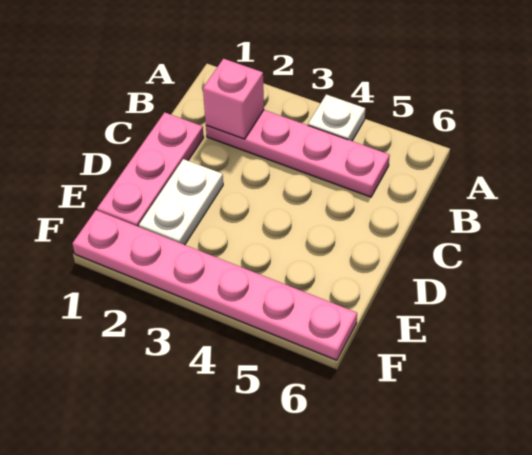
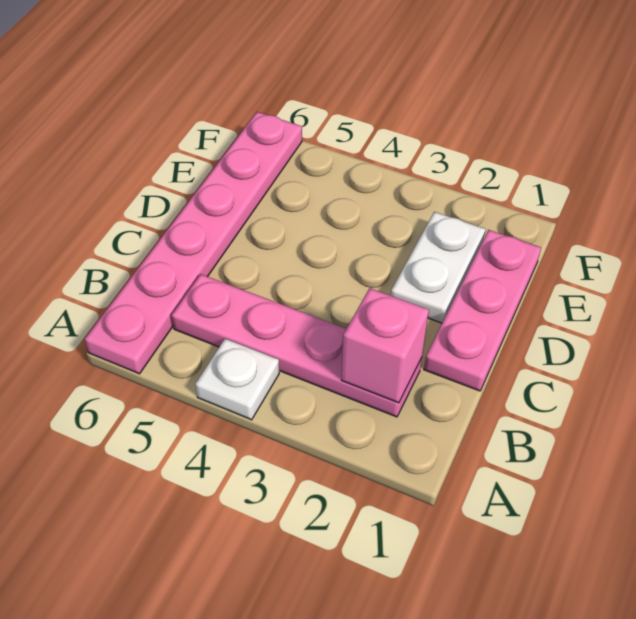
pink plate F1:F6 level 1 -> pink plate A6:F6 level 1

